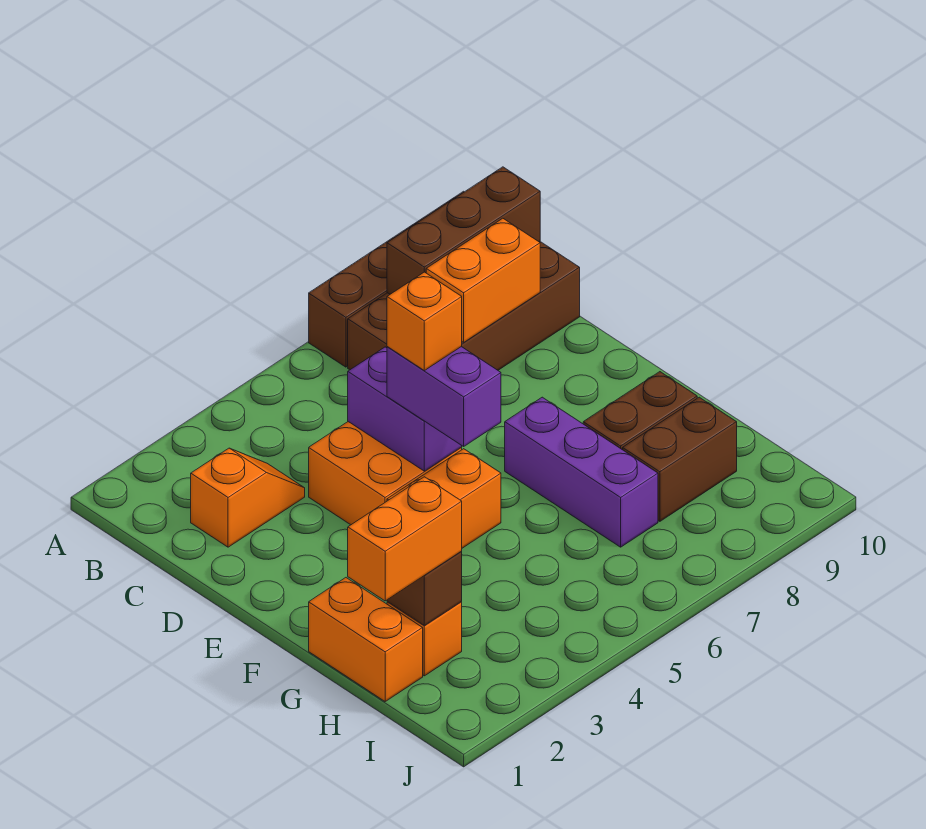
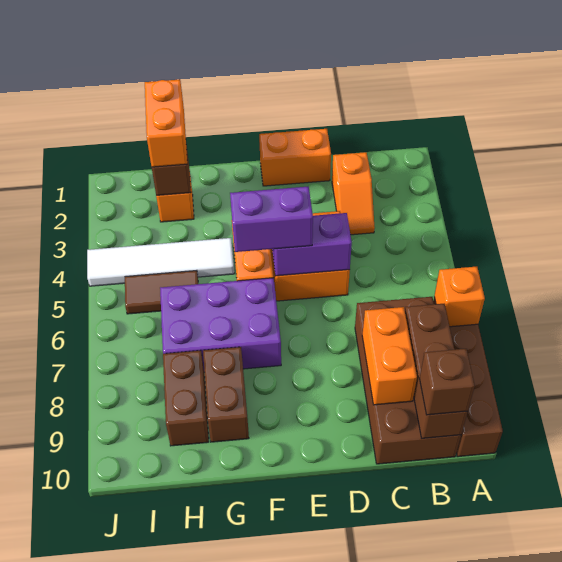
none -> brown brick B10 level 3
orange brick E5 level 4 -> orange brick A7 level 2
purple brick F7:H7 level 1 -> purple brick F6:H7 level 1
orange brick G1:H1 level 1 -> orange brick D1:E1 level 1
none -> white tile G4:J4 level 1
none -> brown tile H5:I5 level 1

